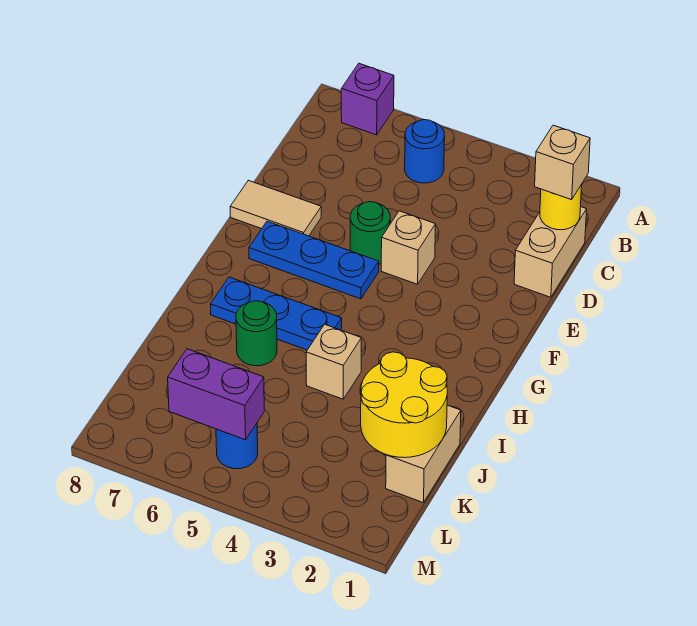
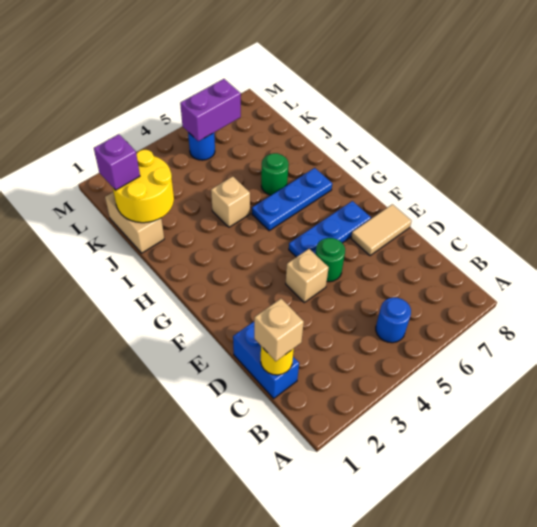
purple brick A7 level 1 -> purple brick K1 level 3
tan brick C1:D1 level 1 -> blue brick C1:D1 level 1

